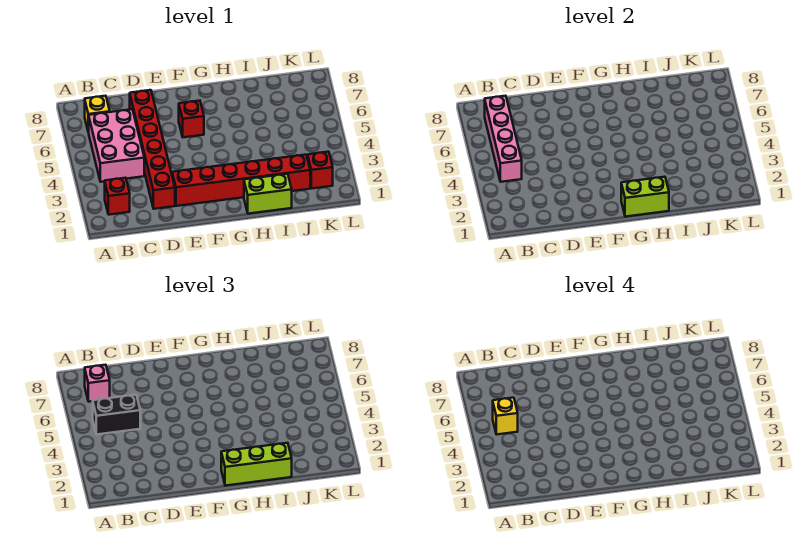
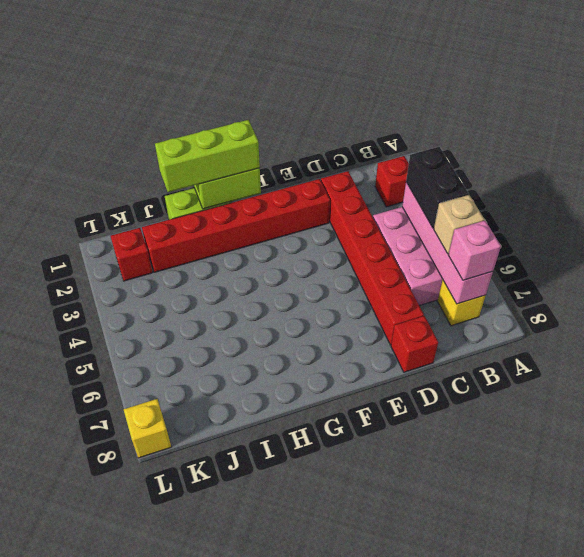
black brick B5:C5 level 3 -> black brick B4:B5 level 3
yellow brick B5 level 4 -> yellow brick L8 level 1
none -> tan brick B6 level 3
red brick F6 level 1 -> red brick D8 level 1

